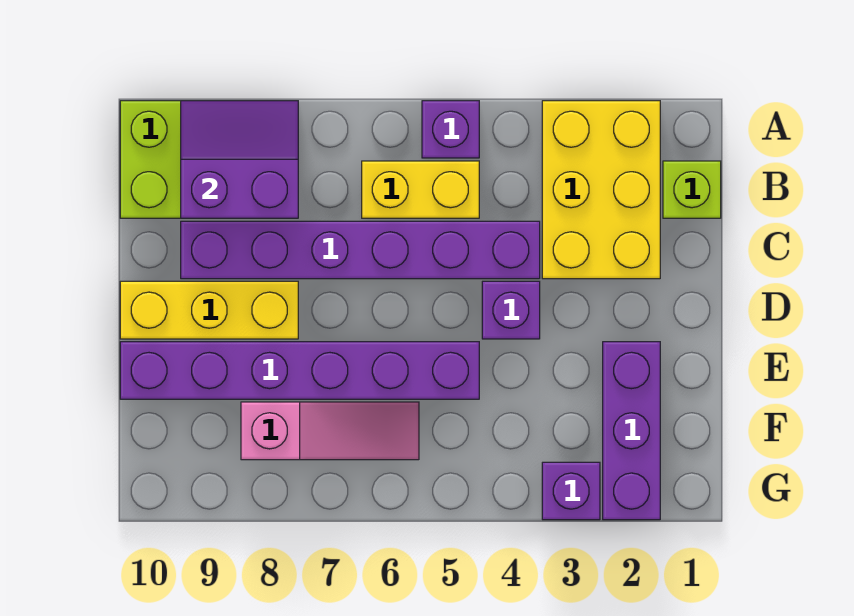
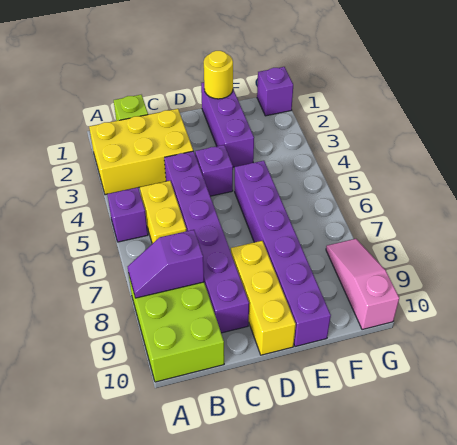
purple slope A8:B9 level 2 top B -> purple slope A8:B8 level 2 top B
none -> yellow round brick E1 level 2
purple brick E2:G2 level 1 -> purple brick E1:E3 level 1
pink slope F6:F8 level 1 top 8 -> pink slope G8:G10 level 1 top 10
purple brick G3 level 1 -> purple brick G1 level 1

